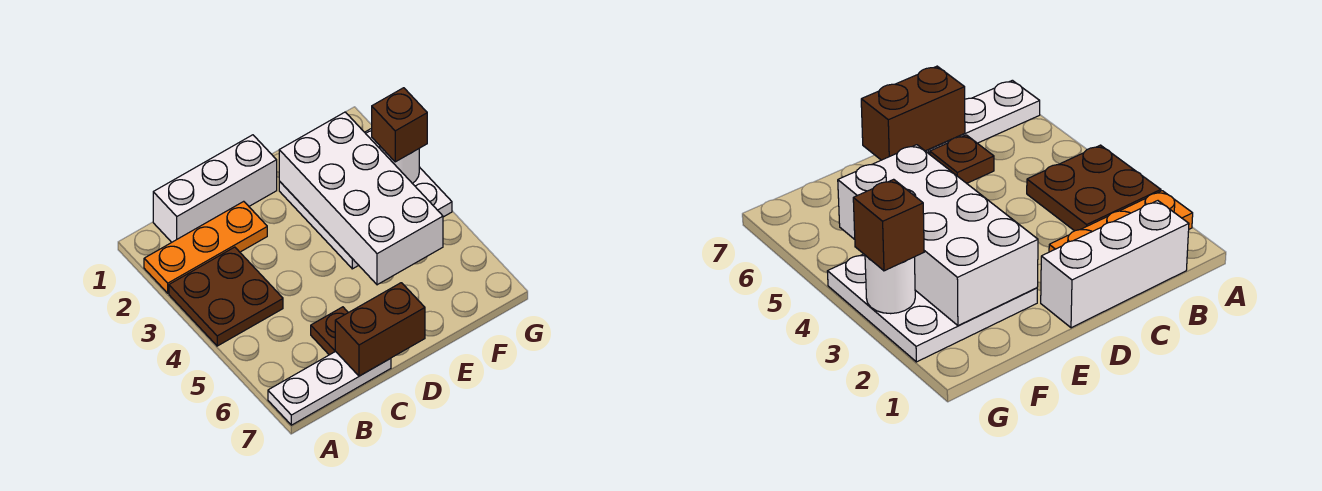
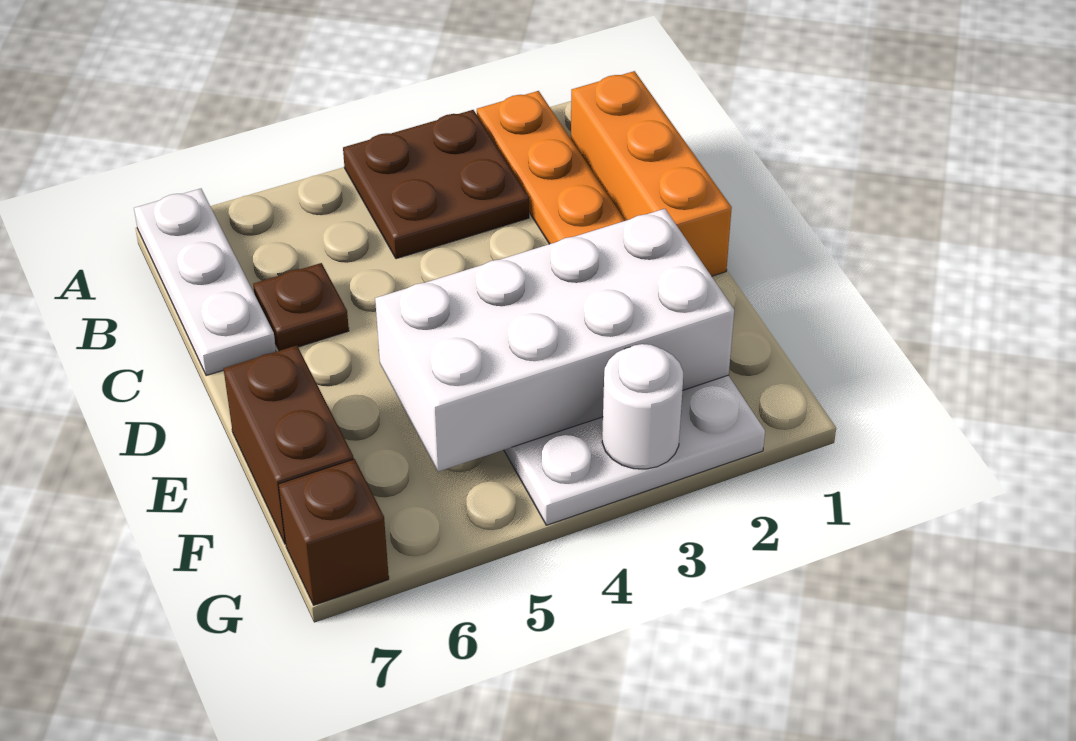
white brick B1:D1 level 1 -> orange brick B1:D1 level 1
brown brick C7:D7 level 2 -> brown brick E7:F7 level 1
brown brick G3 level 3 -> brown brick G7 level 1

